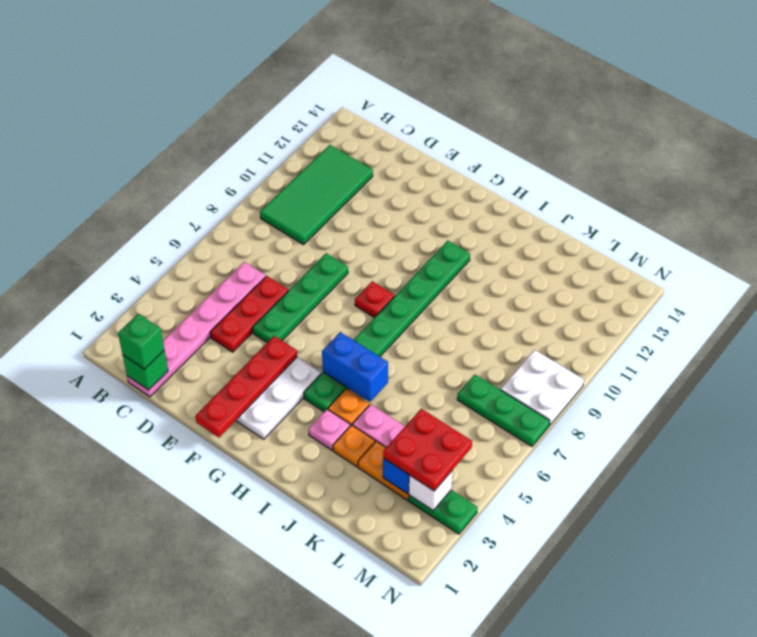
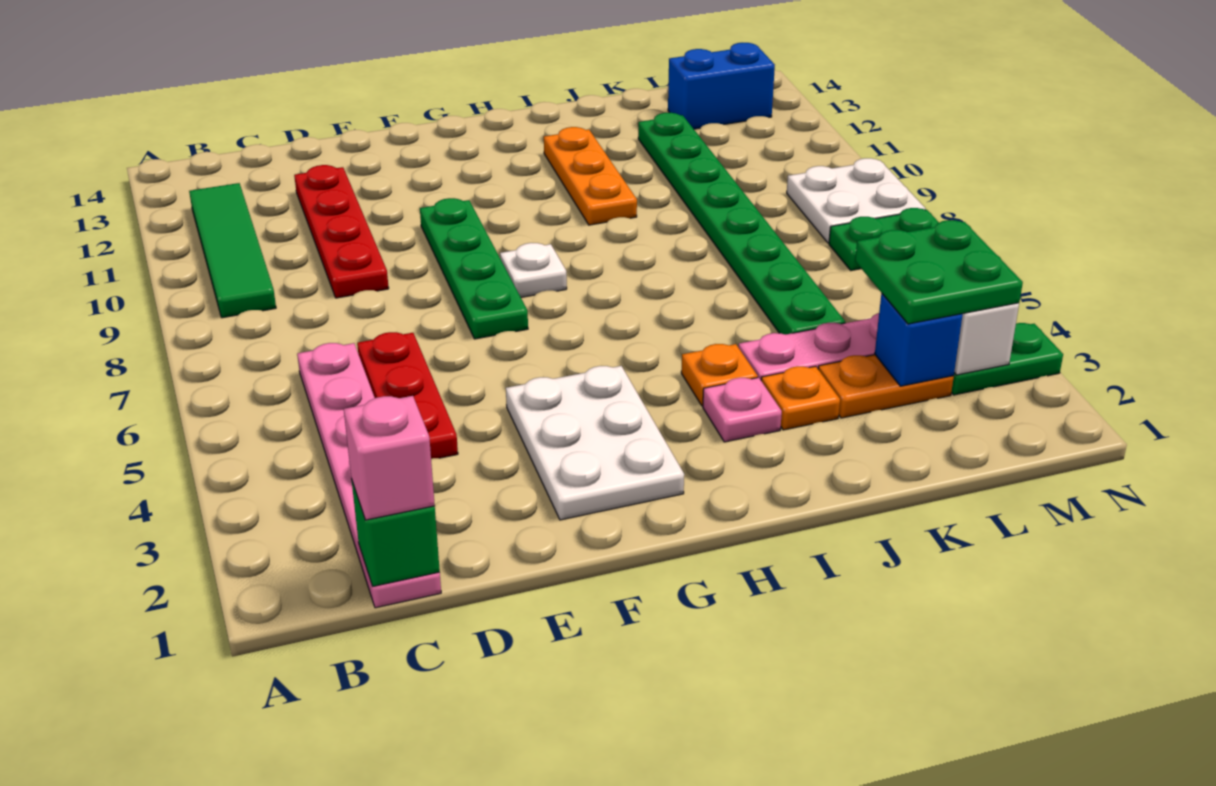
green tile B9:C12 level 1 -> green tile B9:B12 level 1
green brick C1 level 3 -> pink brick C1 level 3
green plate E5:E8 level 1 -> green plate F7:F10 level 1
red plate F1:F4 level 2 -> red plate D9:D12 level 1
red plate G8 level 1 -> white plate G8 level 1
green plate H4:H11 level 1 -> green plate K5:K12 level 1
blue brick H5:I5 level 2 -> blue brick L13:M13 level 1
none -> orange plate I10:I12 level 1
red plate L3:M4 level 3 -> green plate L3:M4 level 3
green plate L7:N7 level 1 -> green plate M7:N7 level 1

